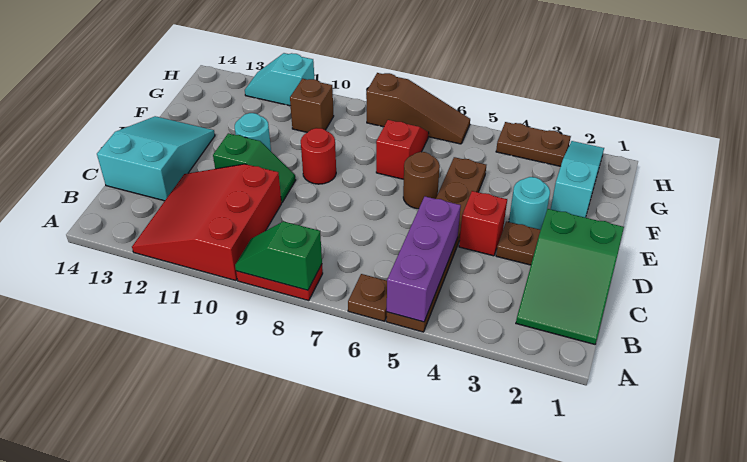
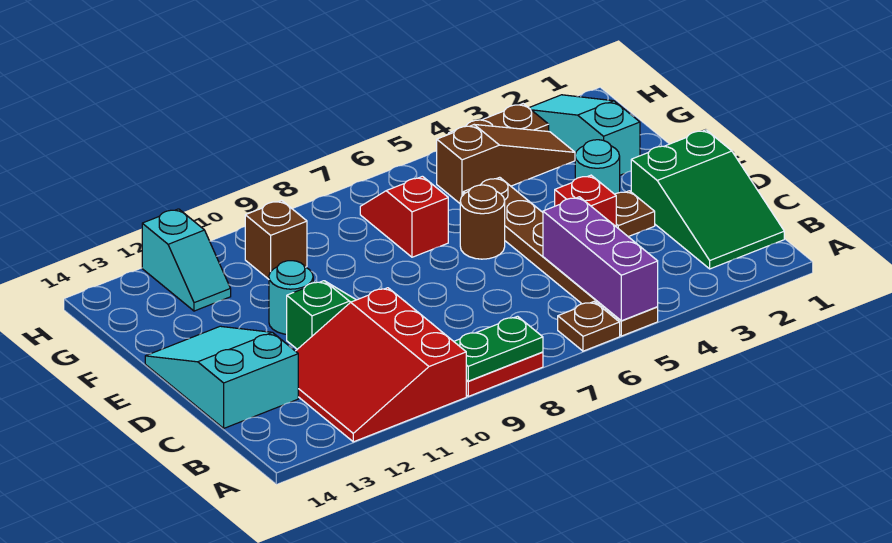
green slope A8:A9 level 2 top 8 -> green plate A8:A9 level 2
red round brick E9 level 1 -> none
brown slope H6:H8 level 1 top 8 -> brown slope G3:G5 level 1 top 5
cyan slope H11:H12 level 1 top 11 -> cyan slope G12:H12 level 1 top H

